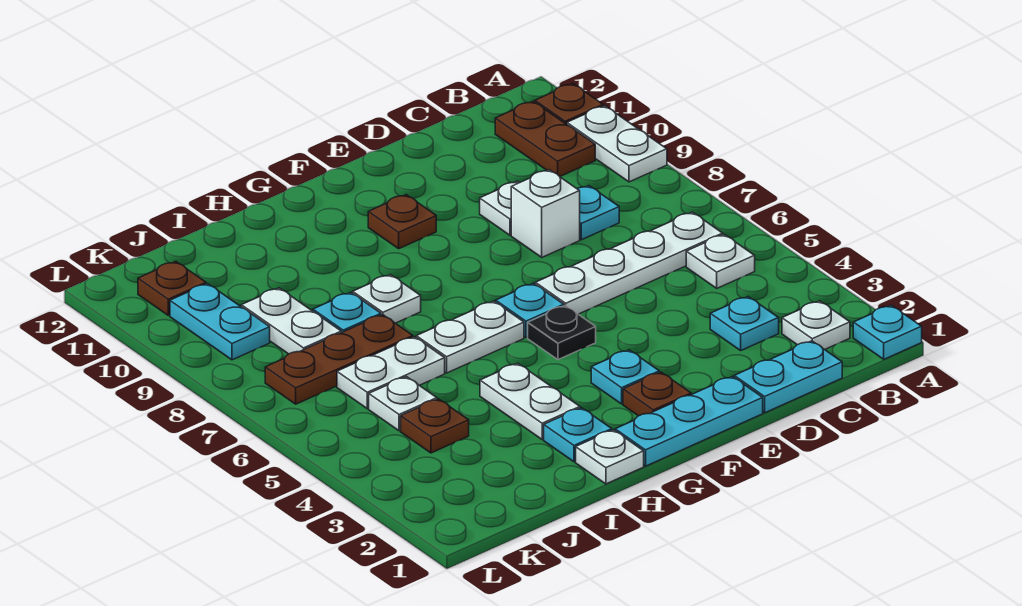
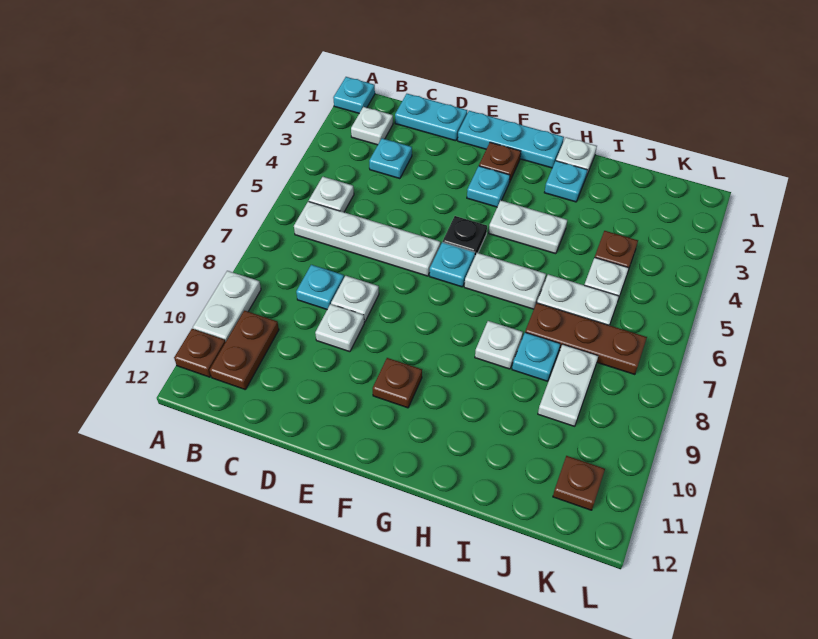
white brick D8 level 1 -> white plate D8 level 1
white plate H3:H4 level 1 -> white plate G4:H4 level 1
cyan plate K9:K10 level 1 -> none

